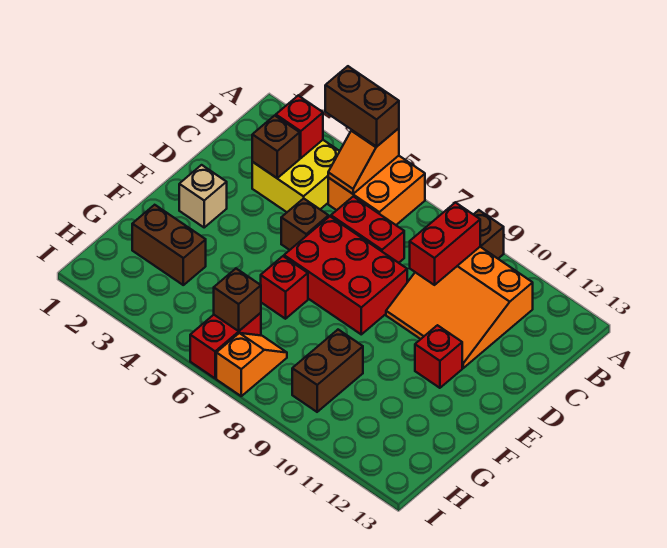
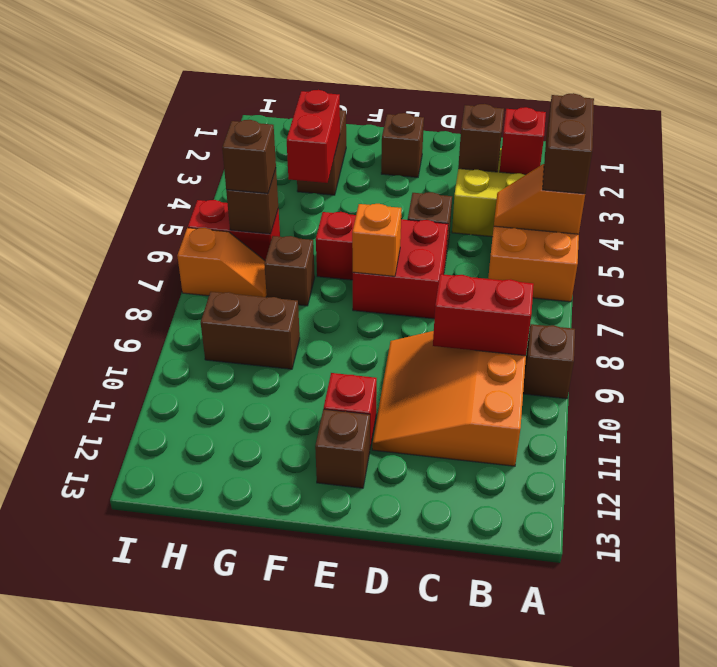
red brick C6:C7 level 1 -> red brick G3:G4 level 2
red brick D6:E8 level 1 -> red brick D6:E7 level 1
tan brick E2 level 1 -> brown brick E2 level 1
none -> orange brick E7 level 2
none -> brown brick E12 level 1
none -> brown brick G7 level 1
none -> brown brick H6 level 3

